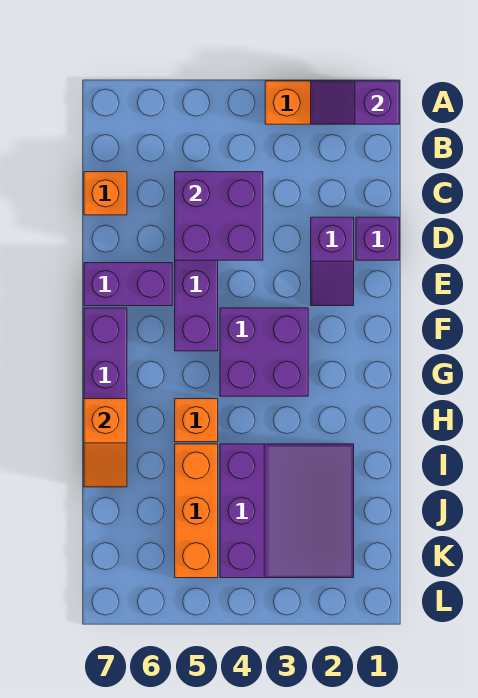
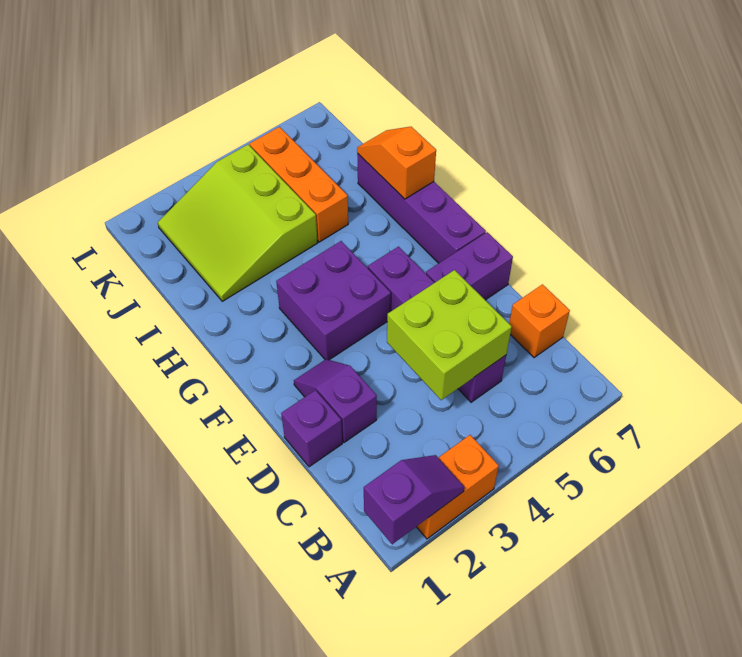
purple brick C4:D5 level 2 -> lime brick C4:D5 level 2
orange brick H5 level 1 -> none
purple slope I2:K4 level 1 top 4 -> lime slope I2:K4 level 1 top 4

